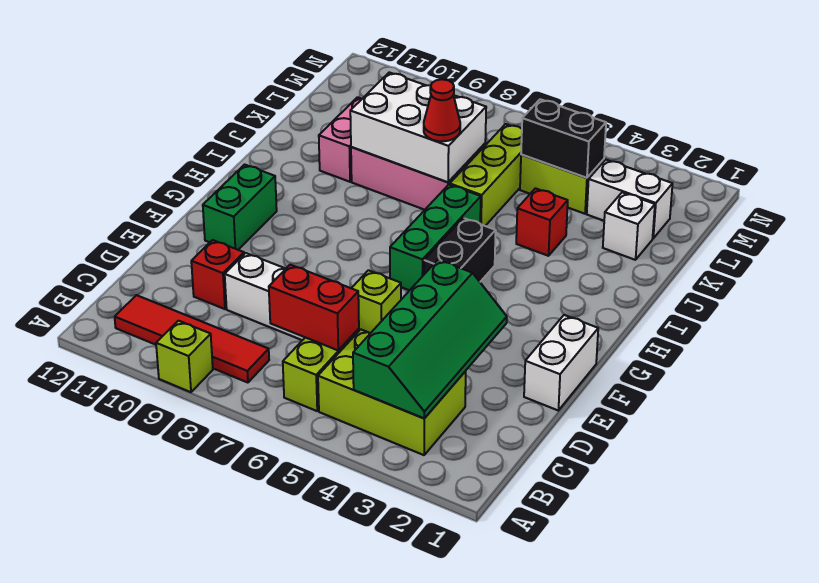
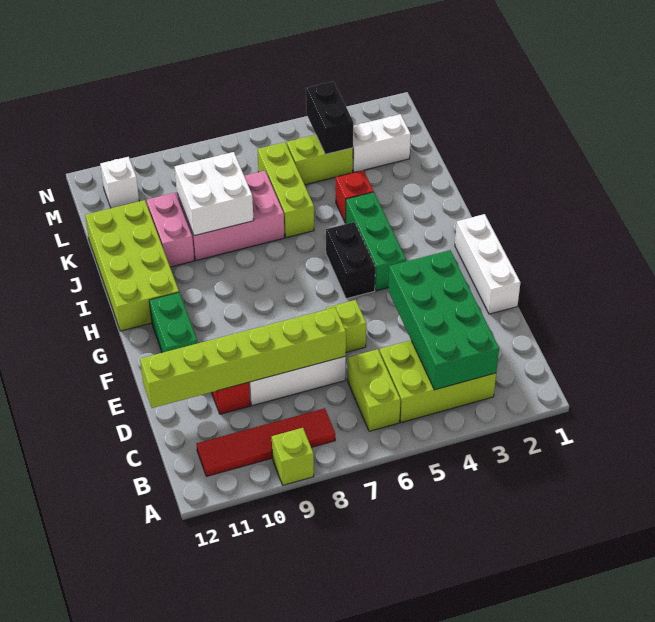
green slope B3:E4 level 2 top 4 -> green brick B3:E4 level 2
red brick C6:C7 level 2 -> none
none -> lime brick D7:D12 level 2
white brick E1:F1 level 1 -> white brick E1:G1 level 1
green brick G6:I6 level 1 -> green brick G4:I4 level 1
none -> lime brick H11:K12 level 1
white brick J7:K9 level 2 -> white brick J8:K9 level 2
red cone J7 level 3 -> none
white brick K2 level 1 -> white brick M11 level 1
black brick L4:L5 level 2 -> black brick L4:M4 level 2

